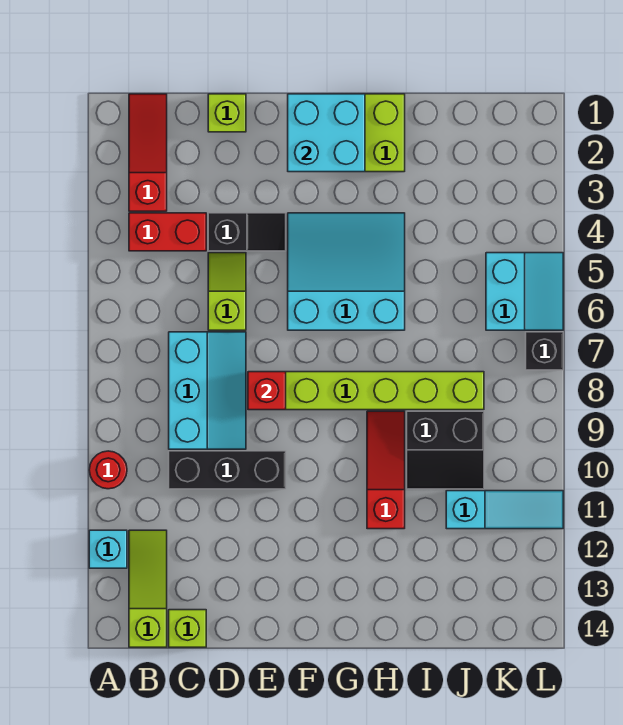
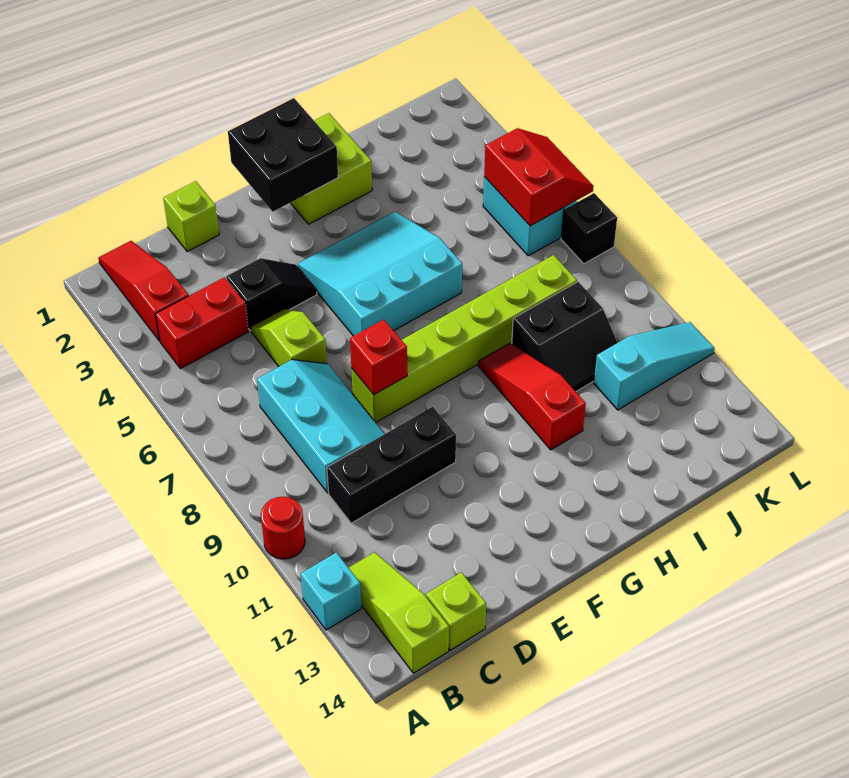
cyan brick F1:G2 level 2 -> black brick F1:G2 level 2
none -> red slope K5:L6 level 2 top K

